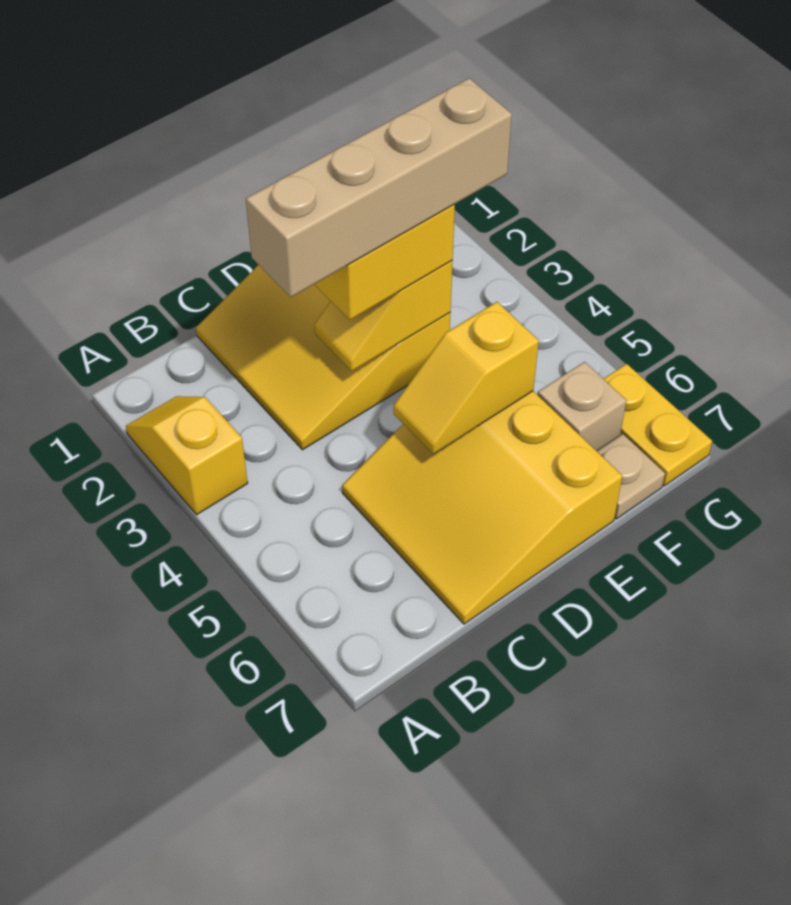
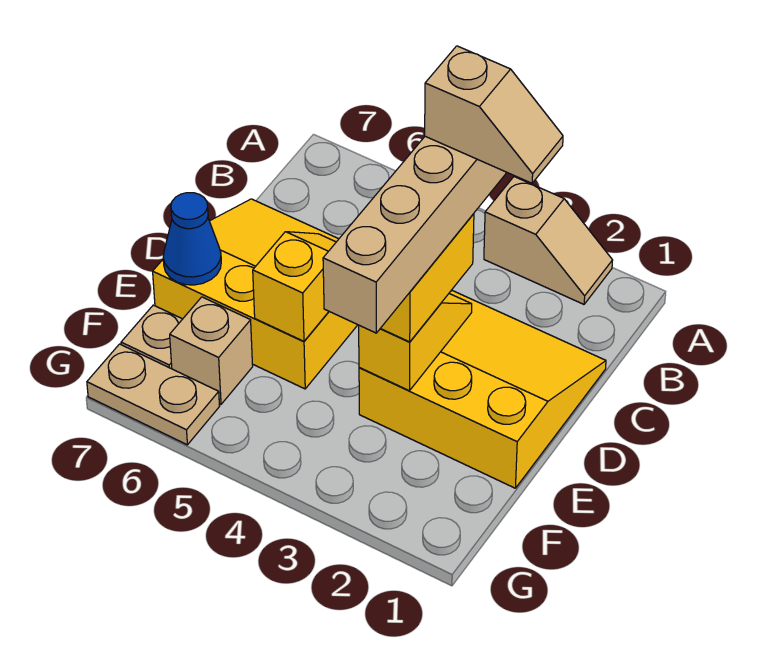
yellow slope A2:A3 level 1 top 3 -> tan slope A2:A3 level 1 top 3
none -> tan slope C2:C3 level 5 top 3
none -> blue cone E7 level 2
yellow plate G6:G7 level 1 -> tan plate G6:G7 level 1

